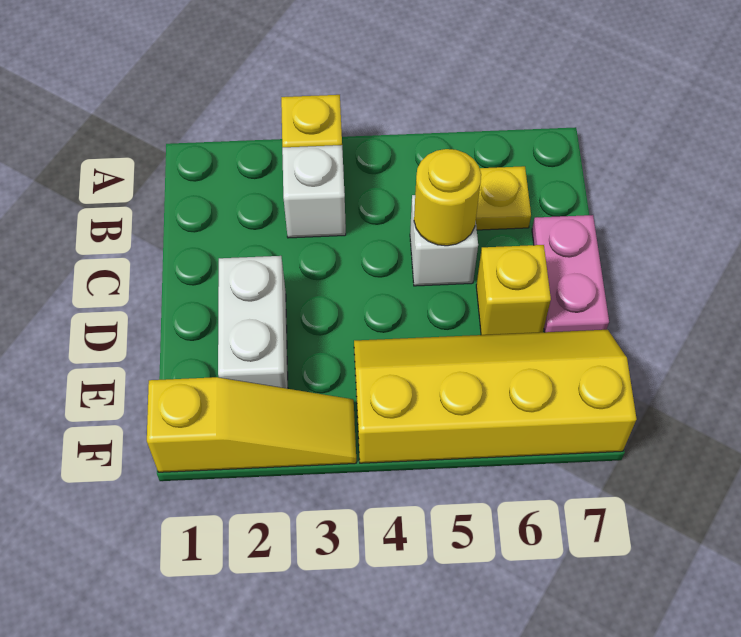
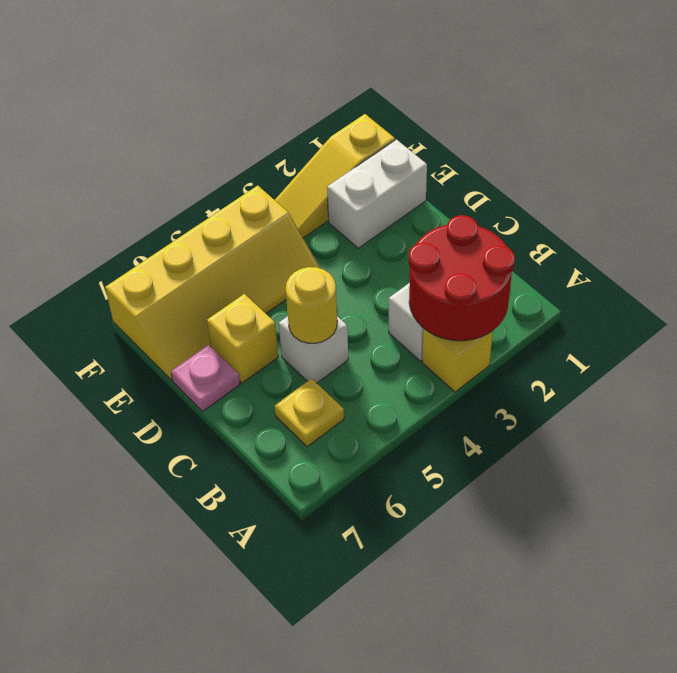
none -> red round brick A2:B3 level 2
pink plate C7:D7 level 1 -> pink plate D7 level 1
white brick D2:E2 level 1 -> white brick E1:E2 level 1

